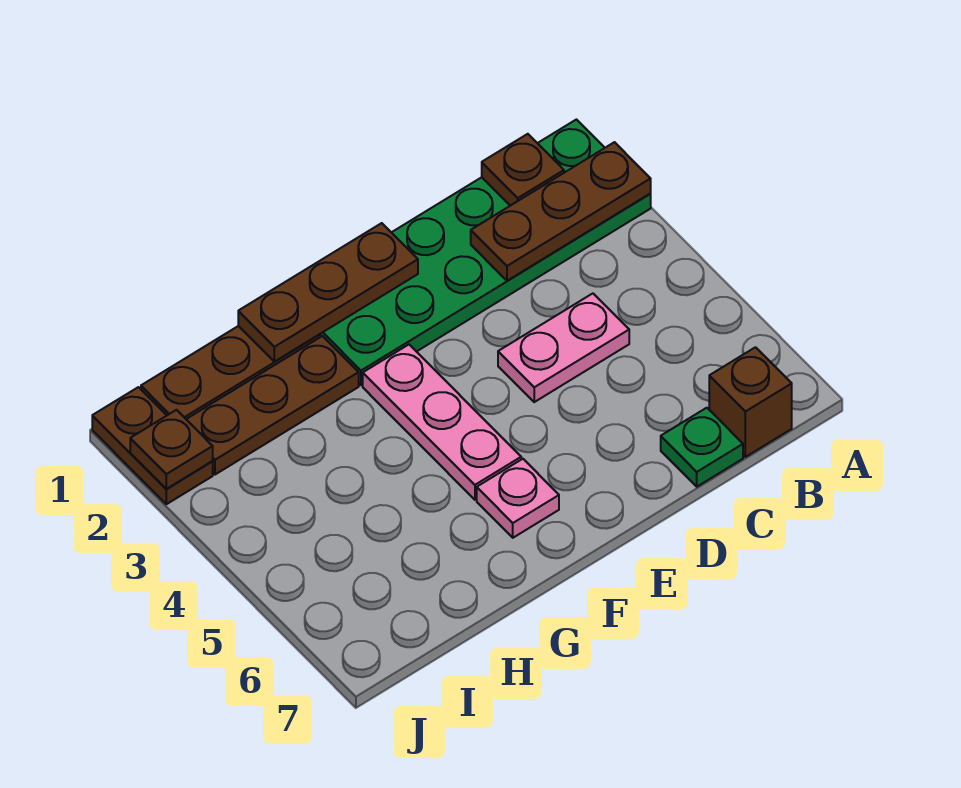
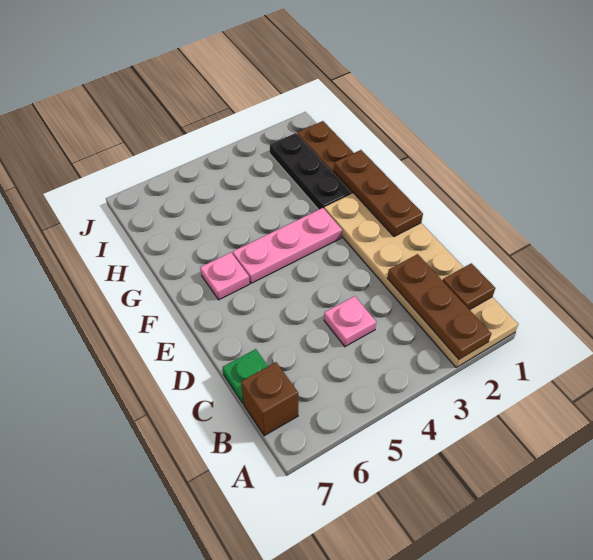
green plate A1:F2 level 1 -> tan plate A1:F2 level 1
pink plate C4:D4 level 1 -> pink plate C4 level 1
brown plate G2:I2 level 1 -> black plate G2:I2 level 1
brown plate J1:J2 level 1 -> none
brown plate J2 level 2 -> none

